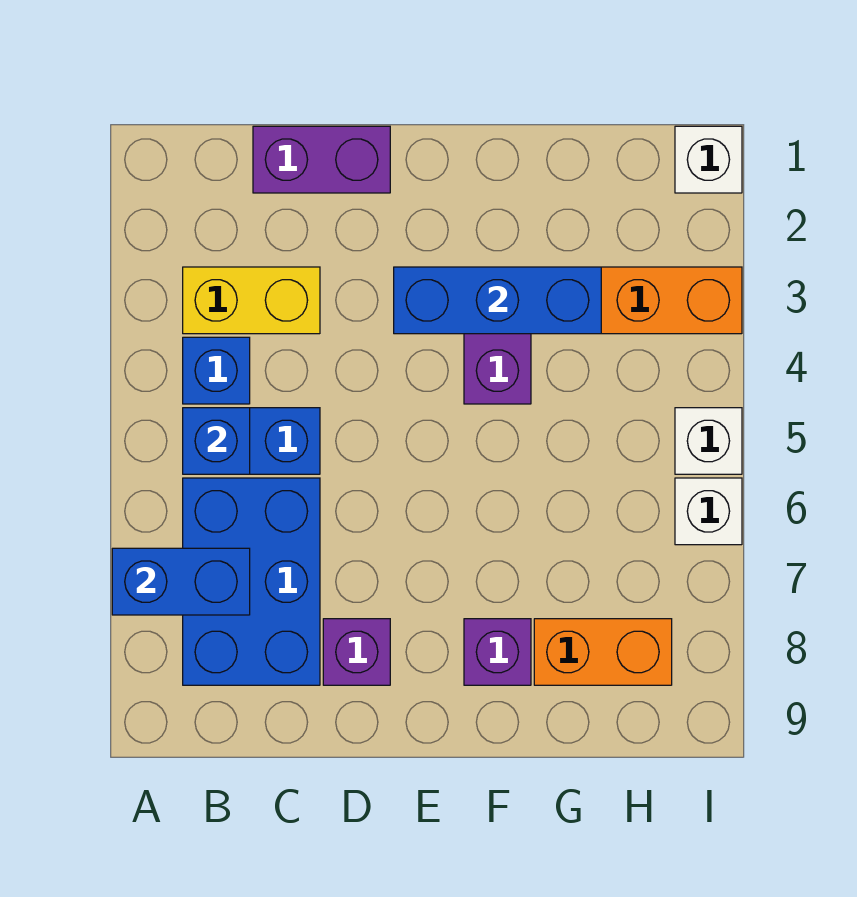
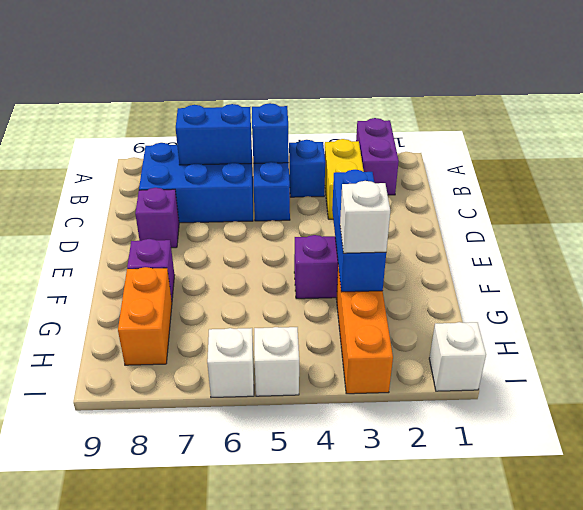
blue brick A7:B7 level 2 -> blue brick B6:B7 level 2
purple brick C1:D1 level 1 -> purple brick A2:B2 level 1
none -> white brick G3 level 3

